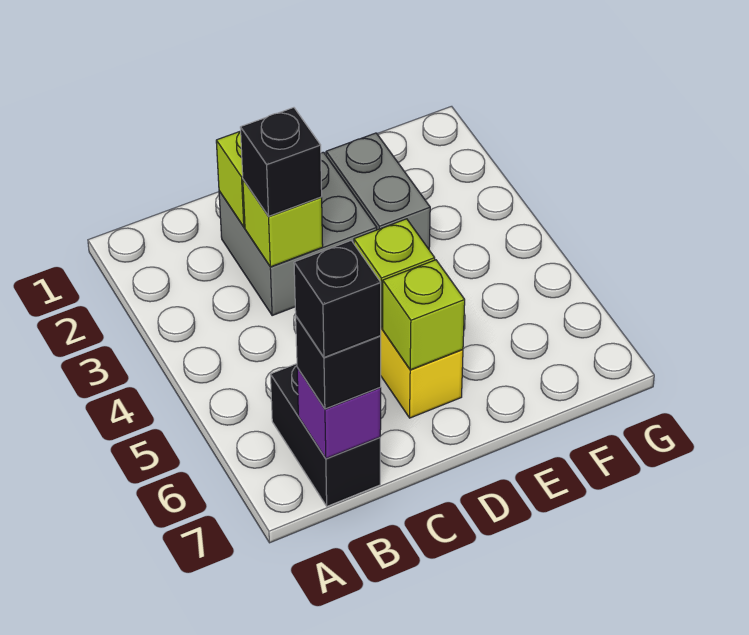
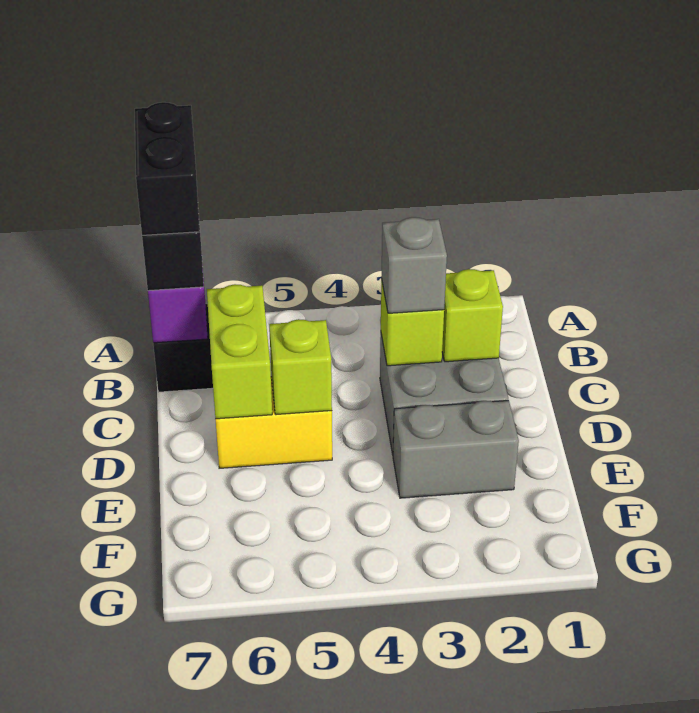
black brick B7 level 4 -> black brick A7:B7 level 4
black brick C3 level 3 -> grey brick C3 level 3
lime brick D6 level 2 -> lime brick C6:D6 level 2

